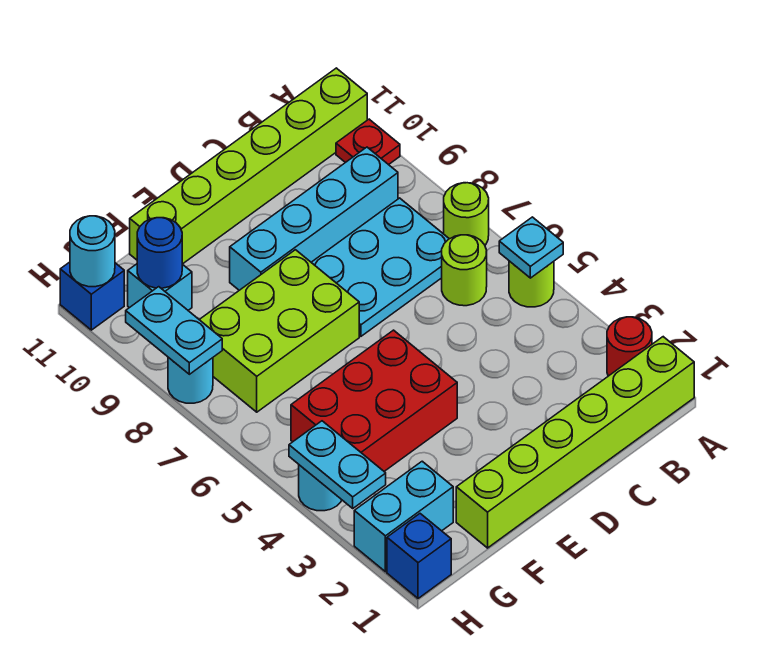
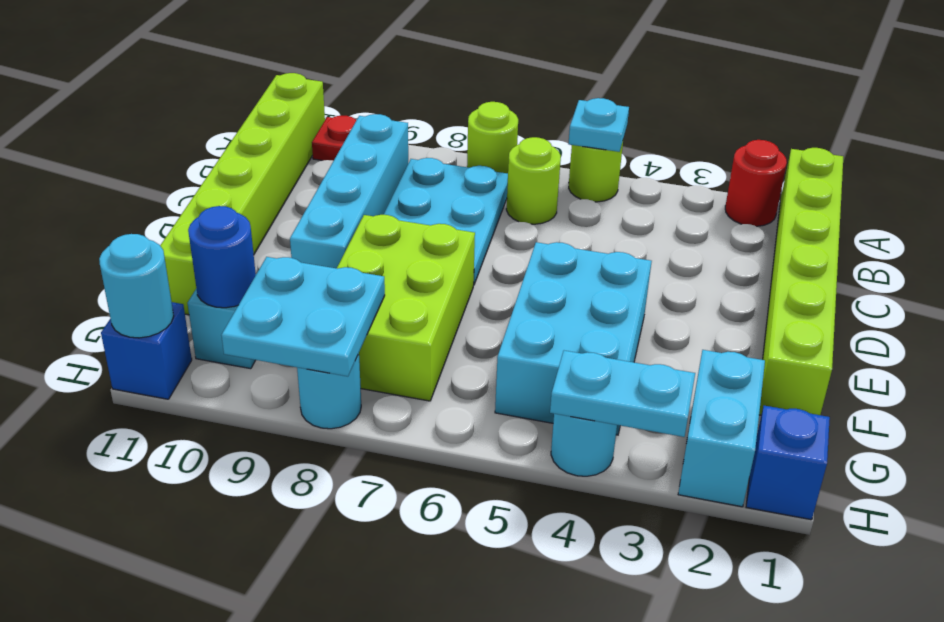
red brick E4:G5 level 1 -> cyan brick E4:G5 level 1
cyan plate H8:H9 level 2 -> cyan plate G8:H9 level 2

